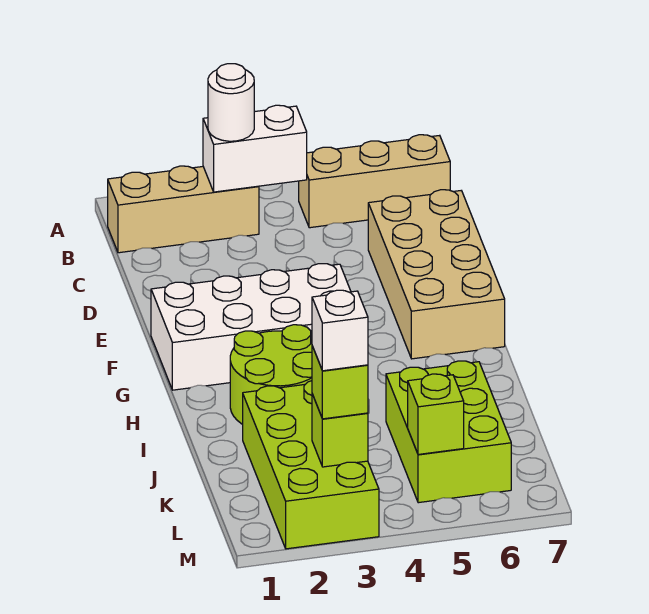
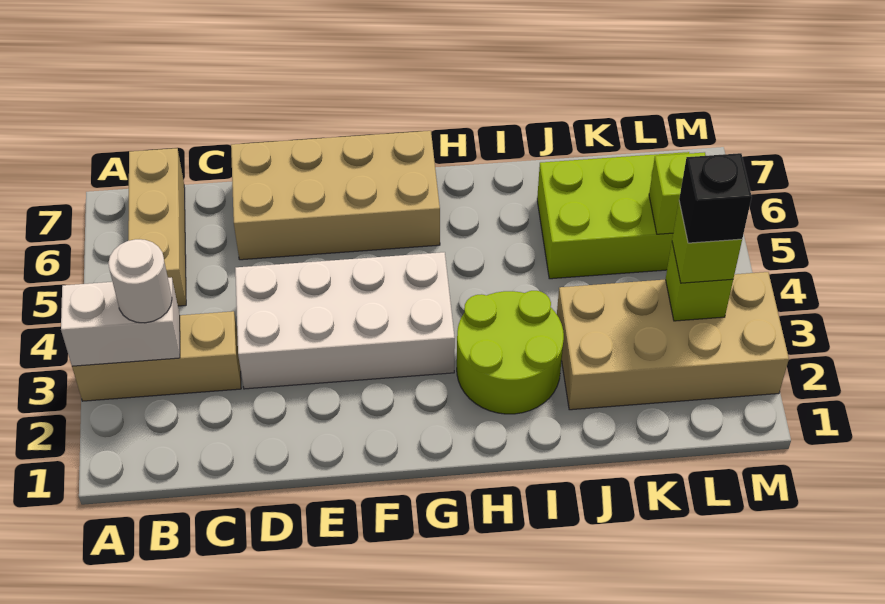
tan brick B1:B3 level 1 -> tan brick A3:C3 level 1
white brick B3:B4 level 2 -> white brick A3:B3 level 2
white brick F1:G4 level 1 -> white brick D3:G4 level 1
lime brick J2:M3 level 1 -> tan brick J2:M3 level 1
white brick L3 level 4 -> black brick L3 level 4

